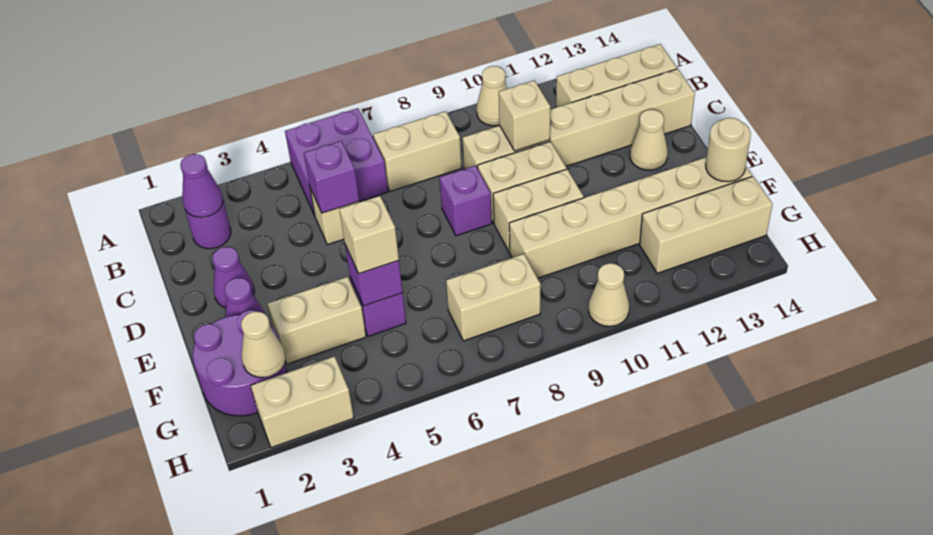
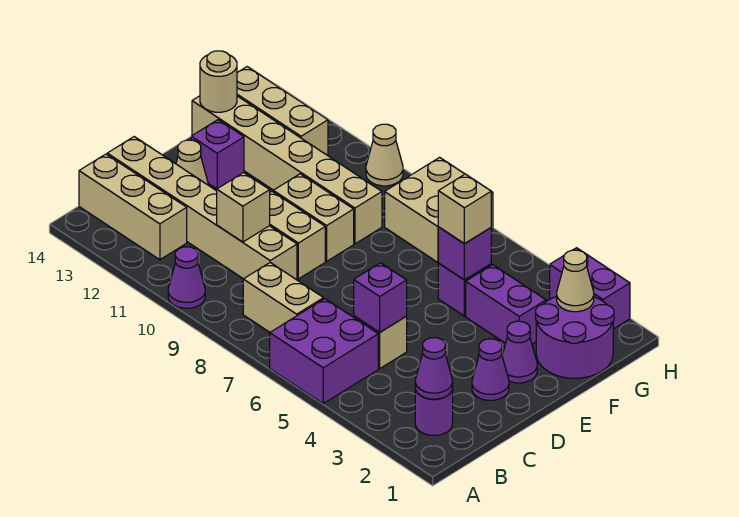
tan cone A10 level 1 -> purple cone A10 level 1
purple brick D8 level 1 -> purple brick E13 level 1
tan brick F3:F4 level 1 -> purple brick F3:F4 level 1
tan brick G7:G8 level 1 -> tan brick G7:H8 level 1
tan brick H2:H3 level 1 -> purple brick H2:H3 level 1

